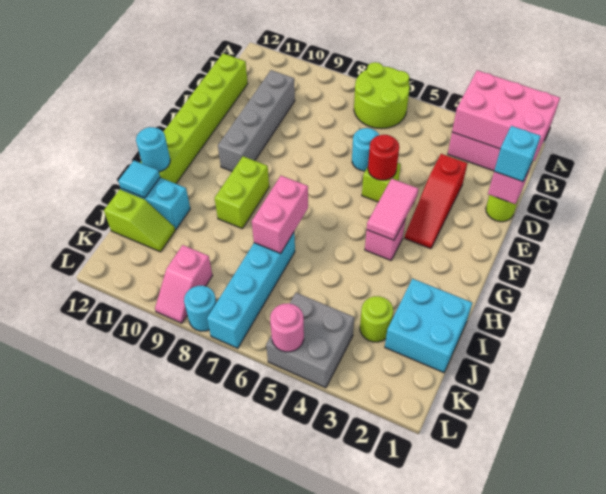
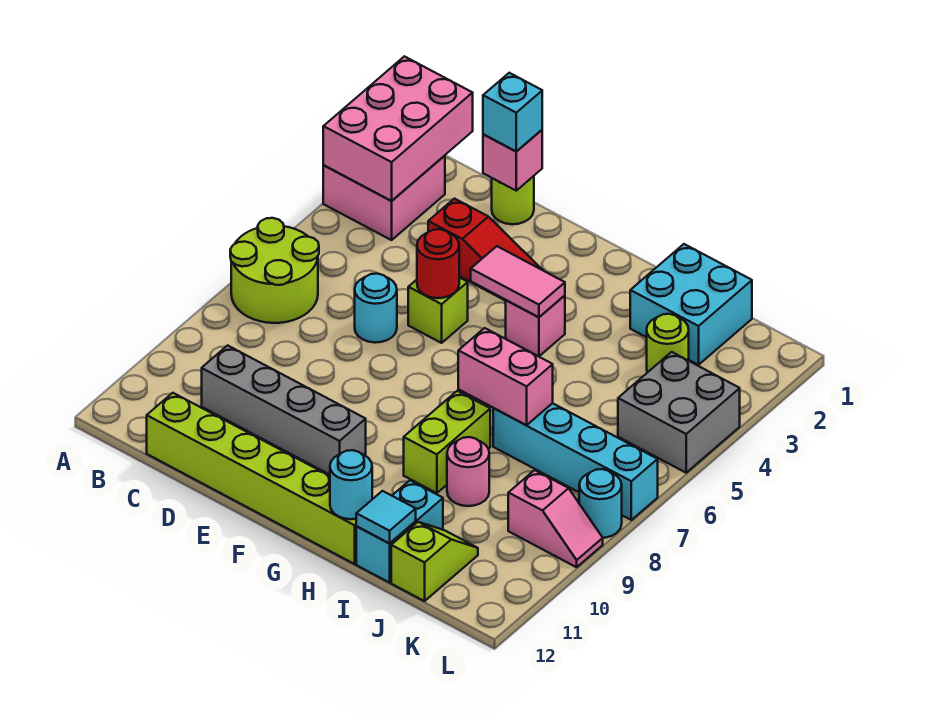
lime brick G9:H9 level 1 -> lime brick H8:H9 level 1
pink round brick L5 level 2 -> pink round brick I9 level 1

